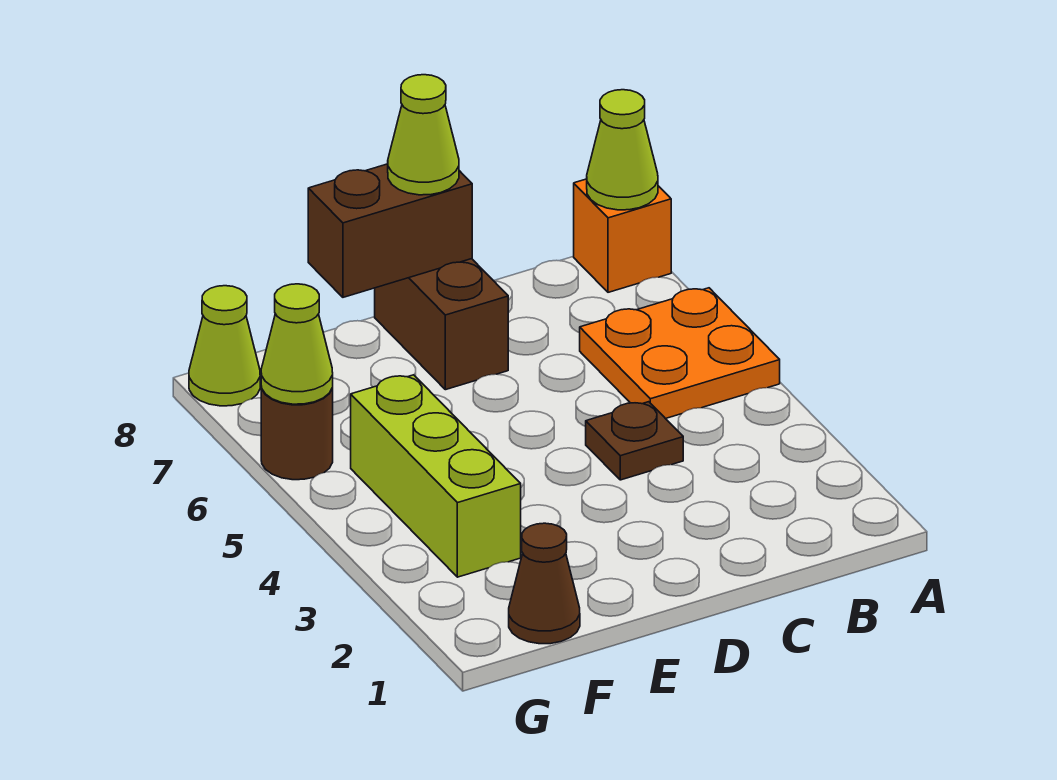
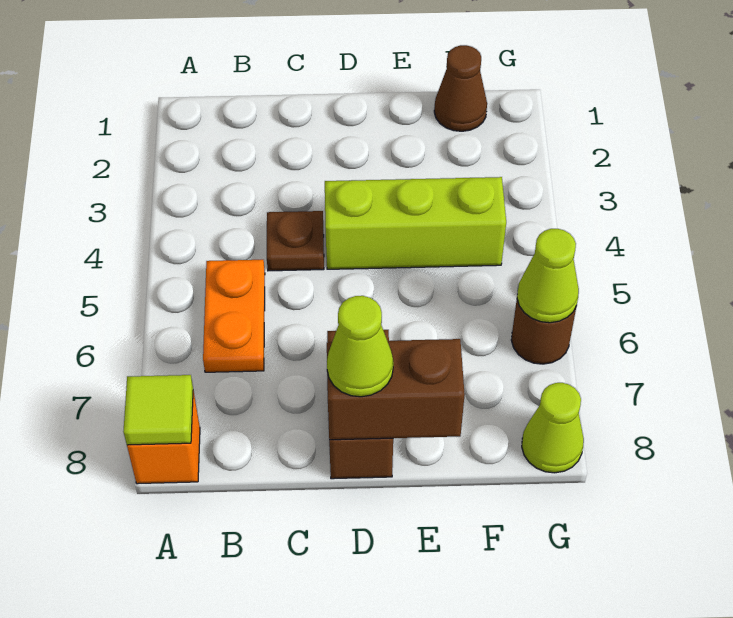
orange plate A5:B6 level 1 -> orange plate B5:B6 level 1
lime cone A8 level 2 -> lime tile A8 level 2
lime brick F3:F5 level 1 -> lime brick D4:F4 level 1

